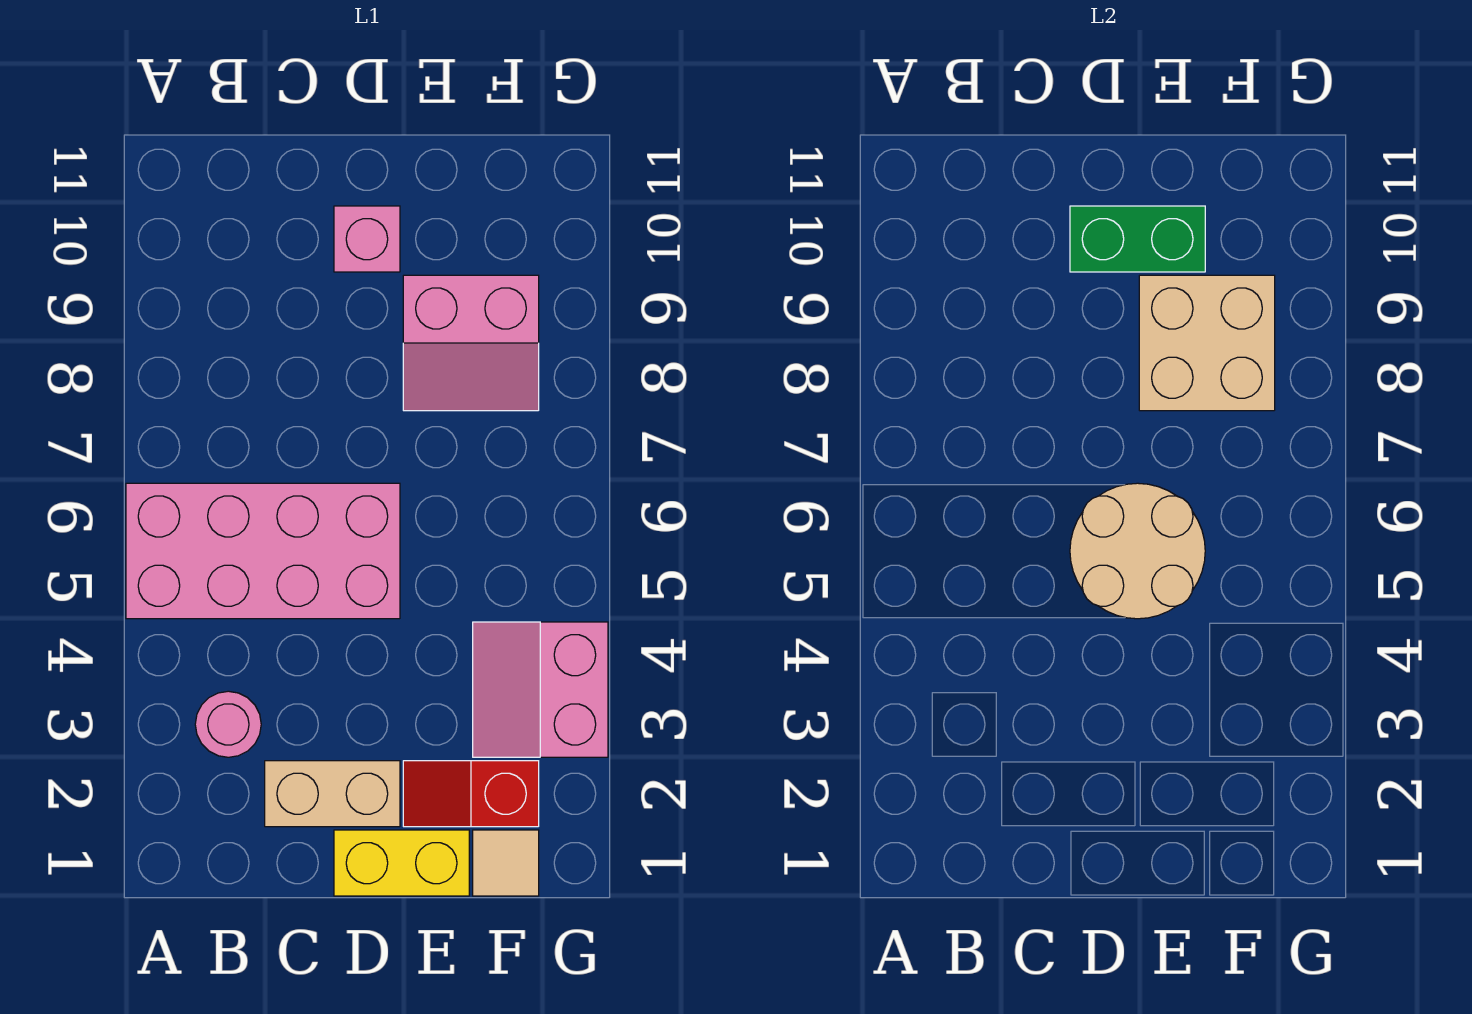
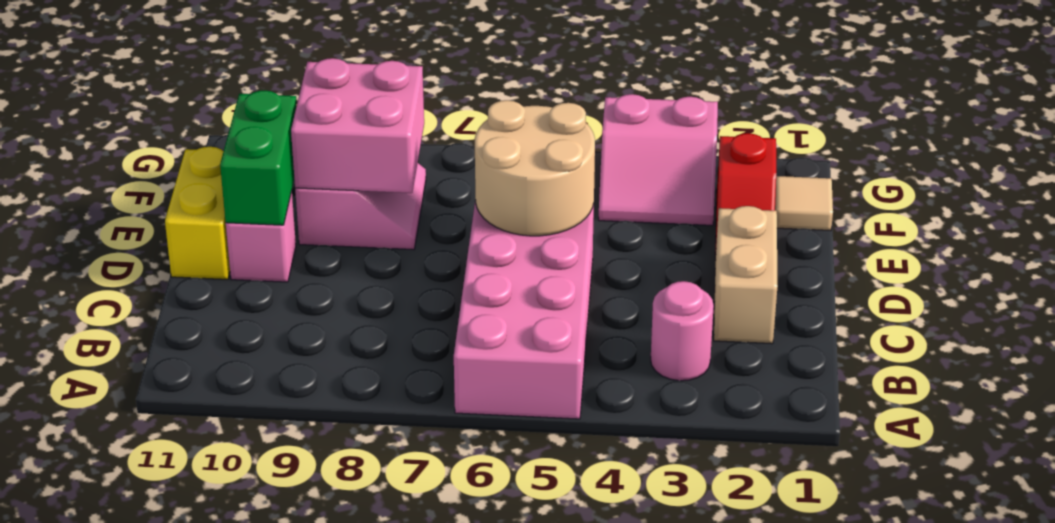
yellow brick D1:E1 level 1 -> yellow brick D11:E11 level 1
tan brick E8:F9 level 2 -> pink brick E8:F9 level 2

